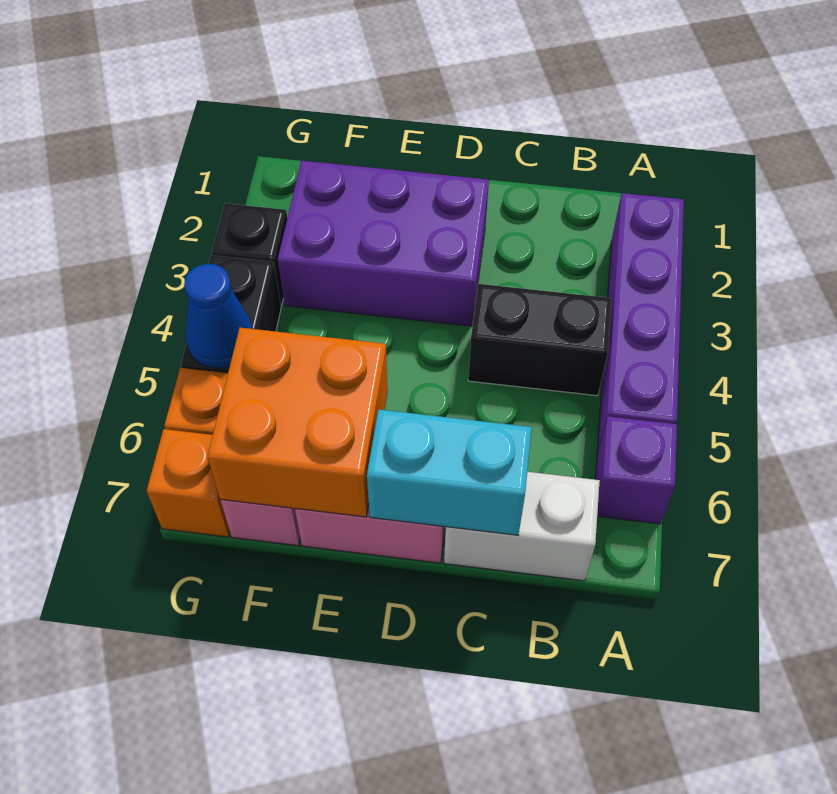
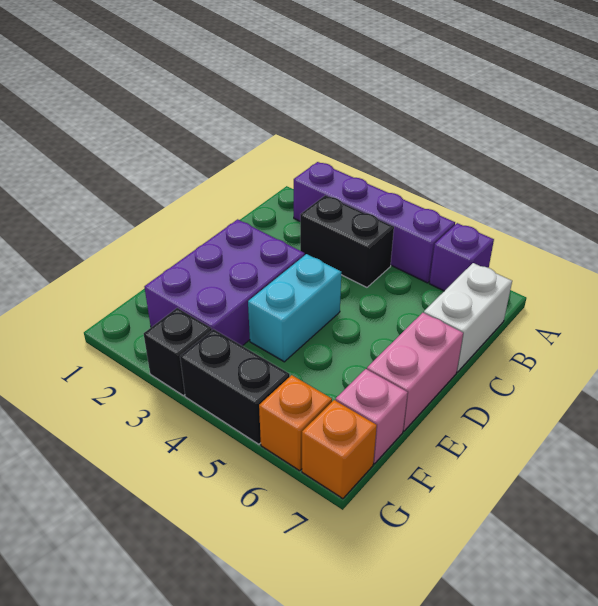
black brick B4:C4 level 1 -> black brick B3:B4 level 1
cyan brick C7:D7 level 2 -> cyan brick D4:E4 level 1
orange brick E6:F7 level 2 -> none
blue cone G5 level 2 -> none

